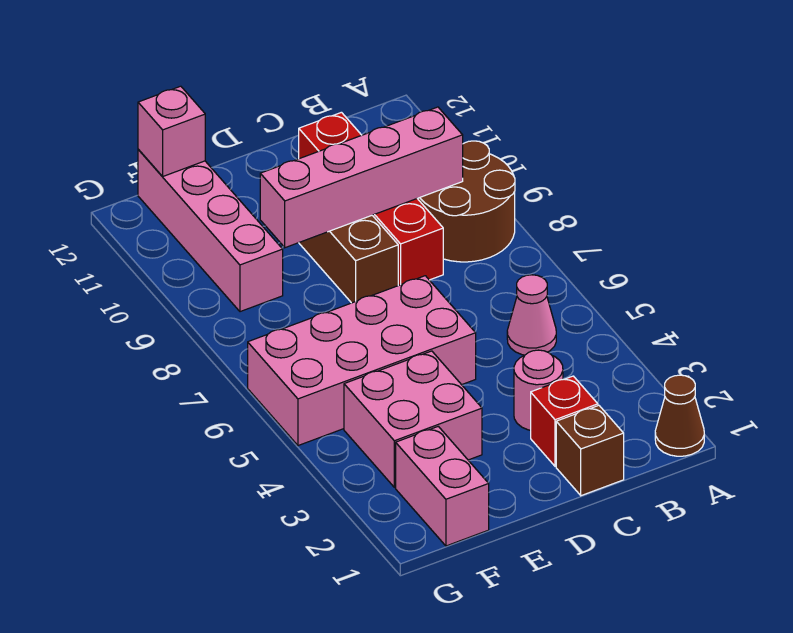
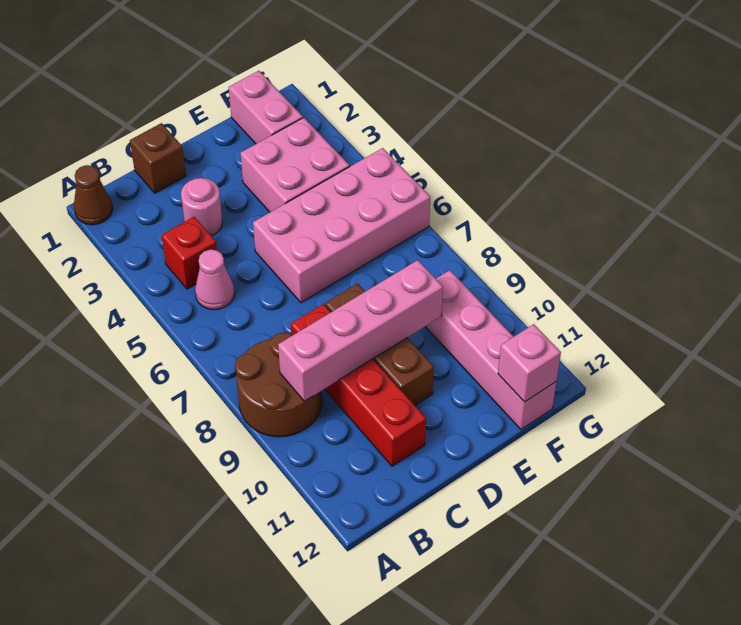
red brick C2 level 1 -> red brick B4 level 1

